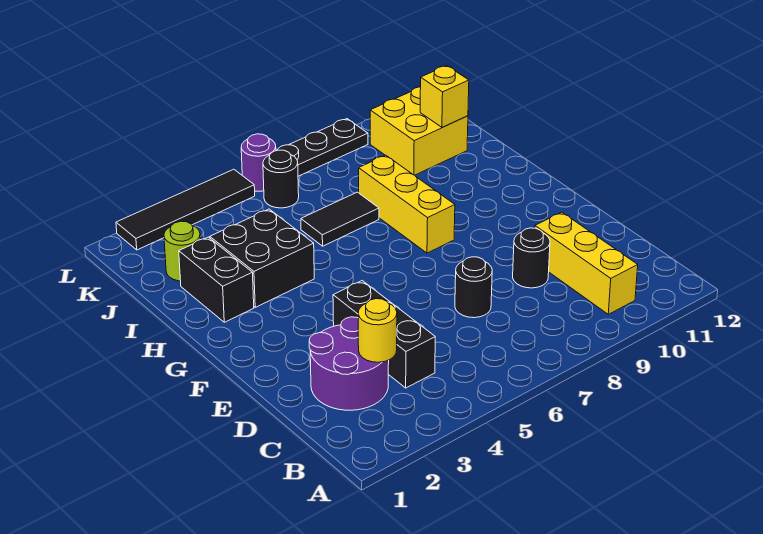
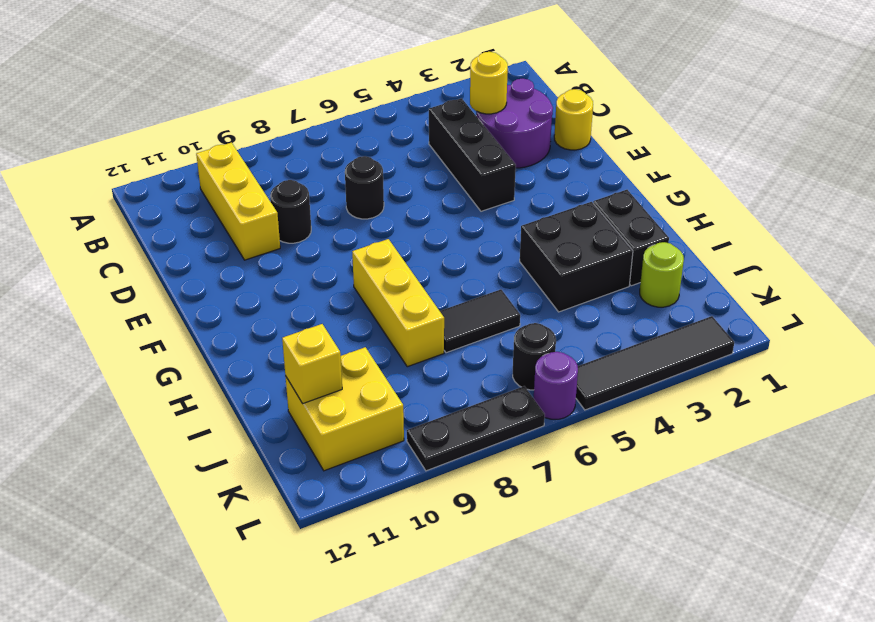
none -> yellow round brick D1 level 1

